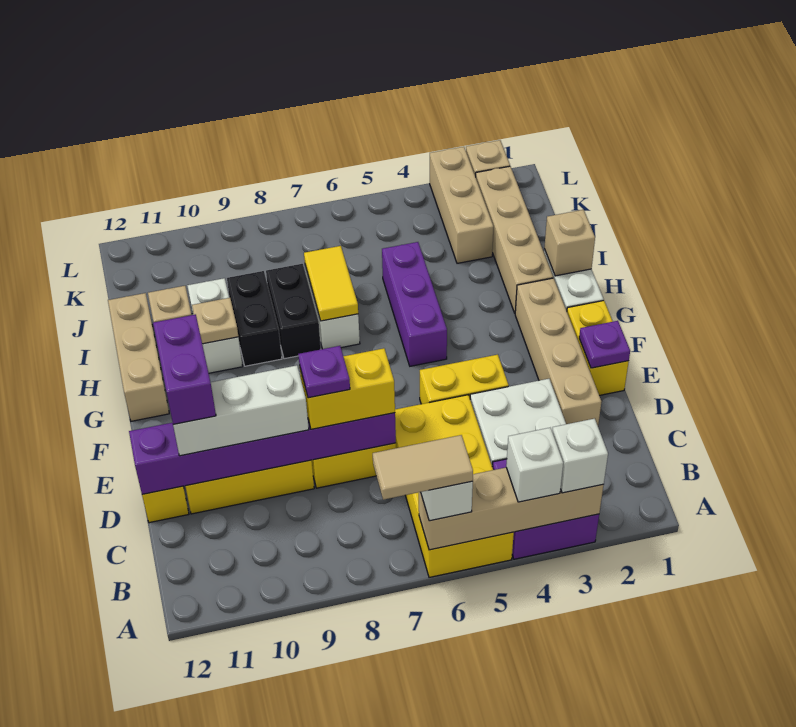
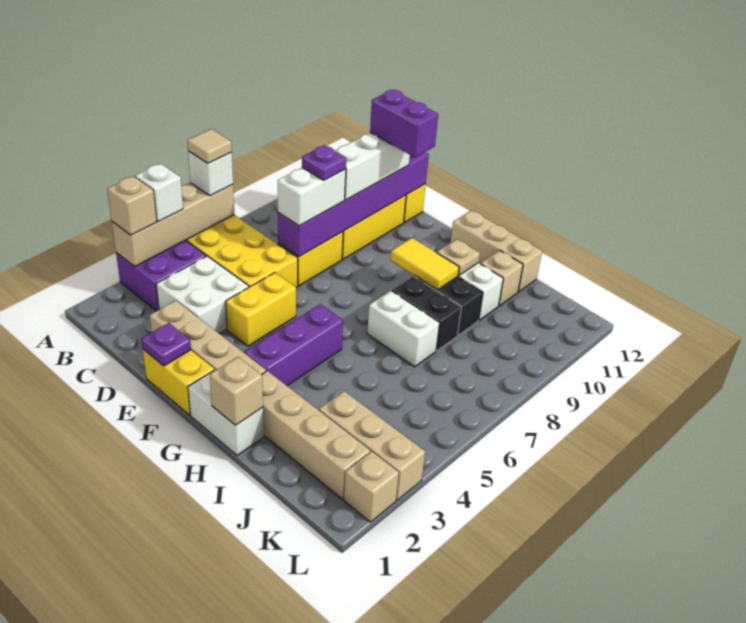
white brick A3 level 3 -> tan brick A3 level 3
tan tile A6:A7 level 4 -> tan tile A6 level 4
yellow brick D7:D8 level 3 -> white brick D7:D8 level 3
purple brick G5:I5 level 1 -> purple brick G3:G5 level 1
yellow tile H7:I7 level 2 -> yellow tile G9:H9 level 2

